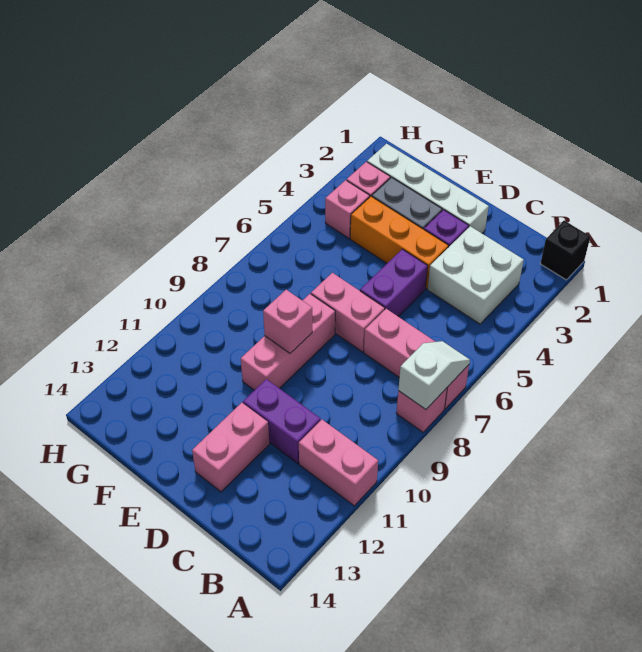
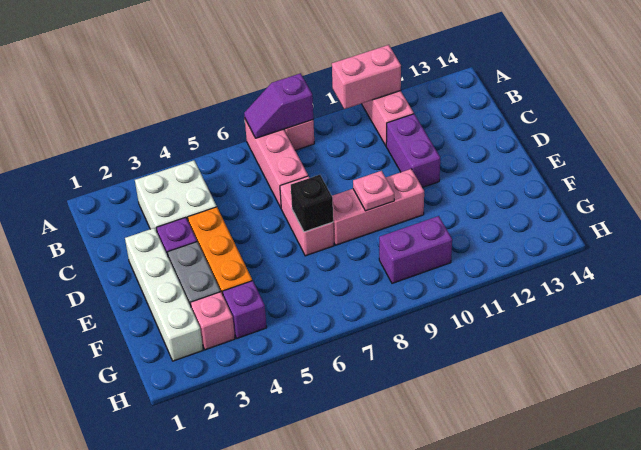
black brick A1 level 1 -> black brick E7 level 2
white slope A7:A8 level 2 top 8 -> purple slope A7:A8 level 2 top 8
purple brick D5:D6 level 1 -> purple brick G9:G10 level 1
pink brick D12:D13 level 1 -> pink brick A10:A11 level 2
pink brick E9 level 2 -> pink plate E9 level 2
pink brick G4 level 1 -> purple brick G4 level 1

